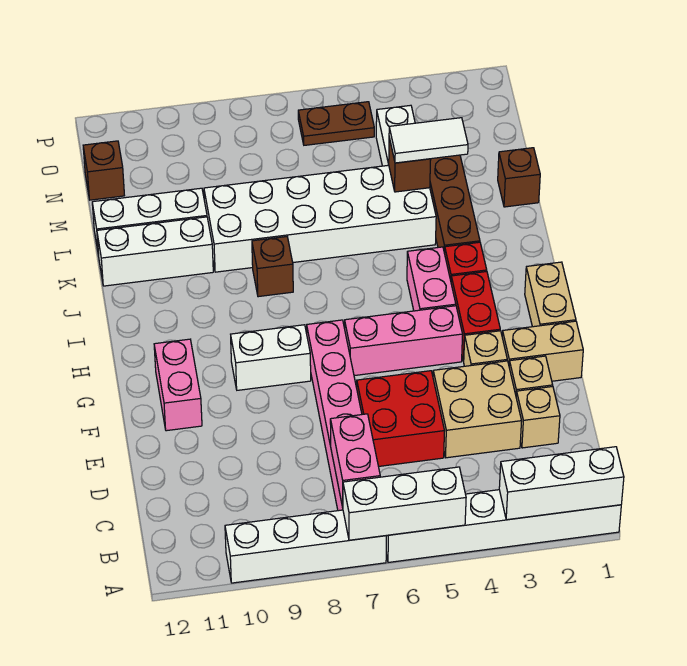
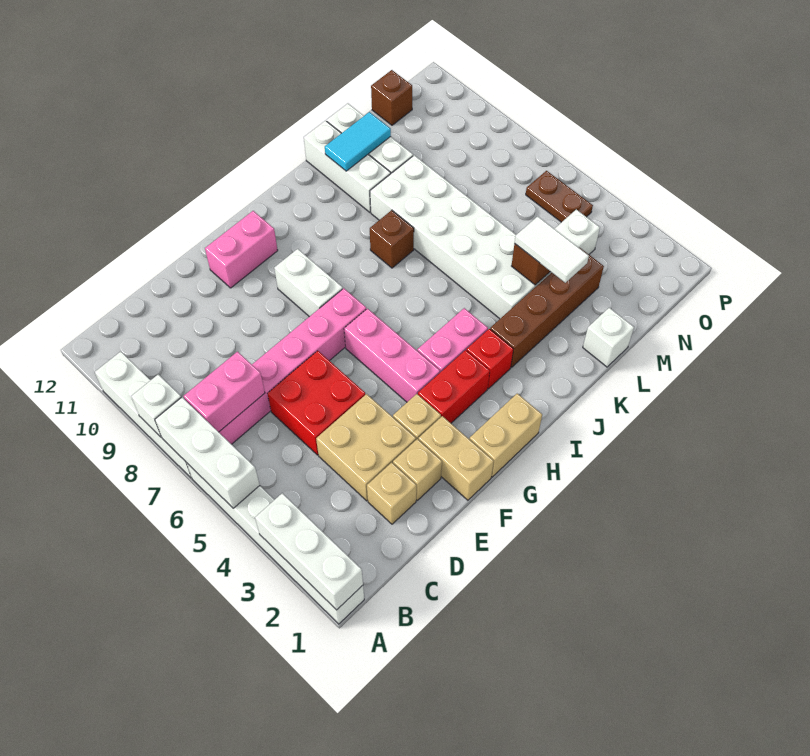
none -> white brick A8 level 2
none -> cyan tile K11:L11 level 2
brown brick L1 level 1 -> white brick L1 level 1

